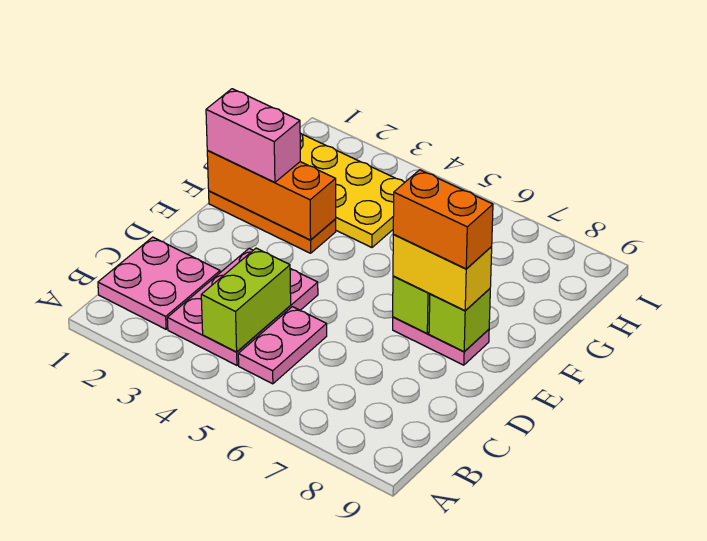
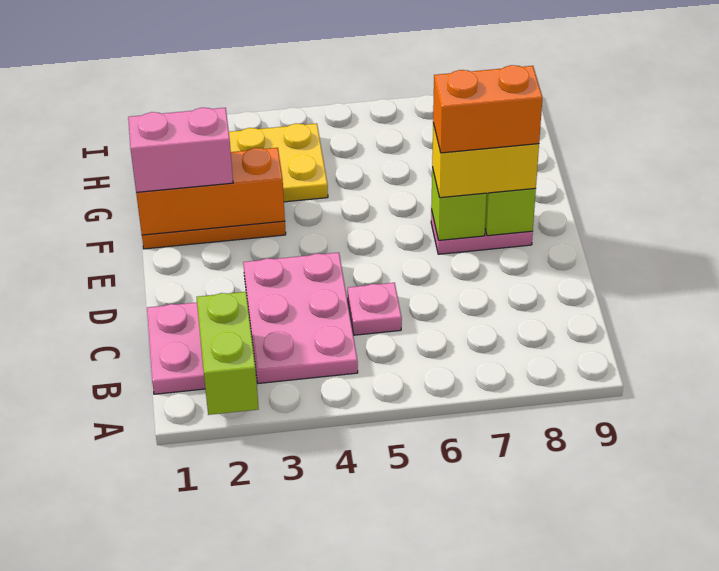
lime brick B4:C4 level 2 -> lime brick A2:B2 level 2
pink plate B5:C5 level 1 -> pink plate C5 level 1

